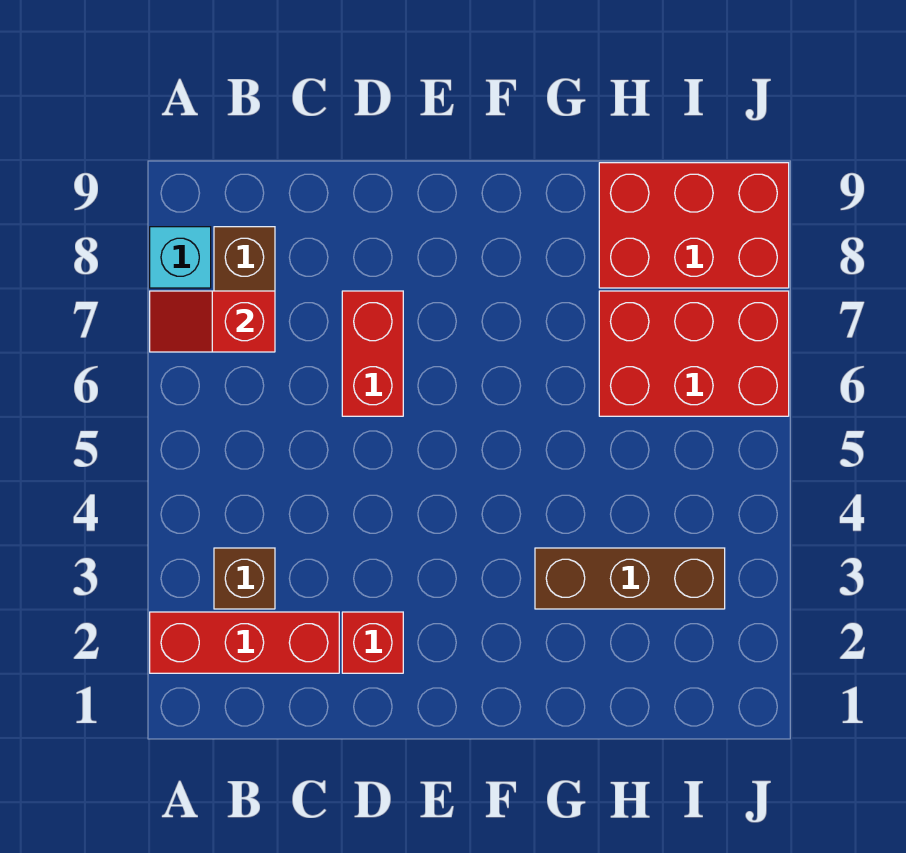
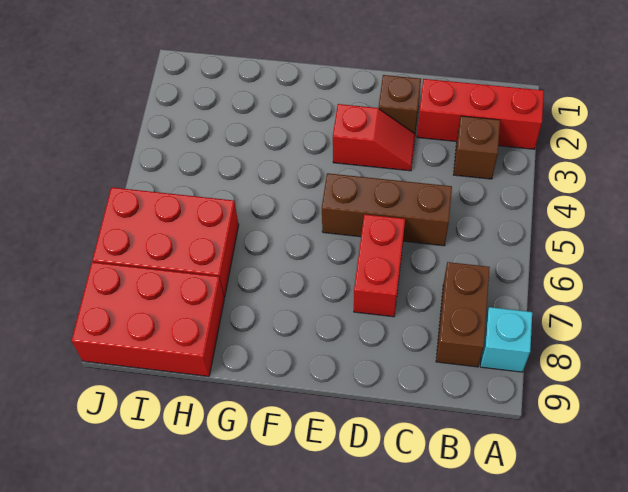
red slope A7:B7 level 2 top B -> red slope D3:E3 level 1 top E
red brick D2 level 1 -> brown brick D2 level 1
brown brick G3:I3 level 1 -> brown brick C5:E5 level 1

